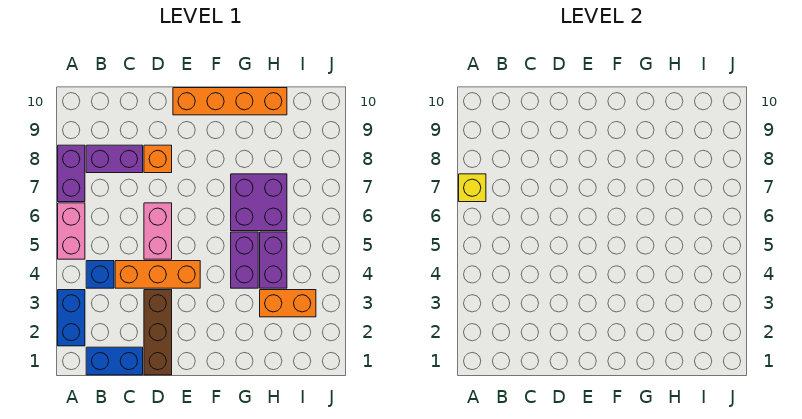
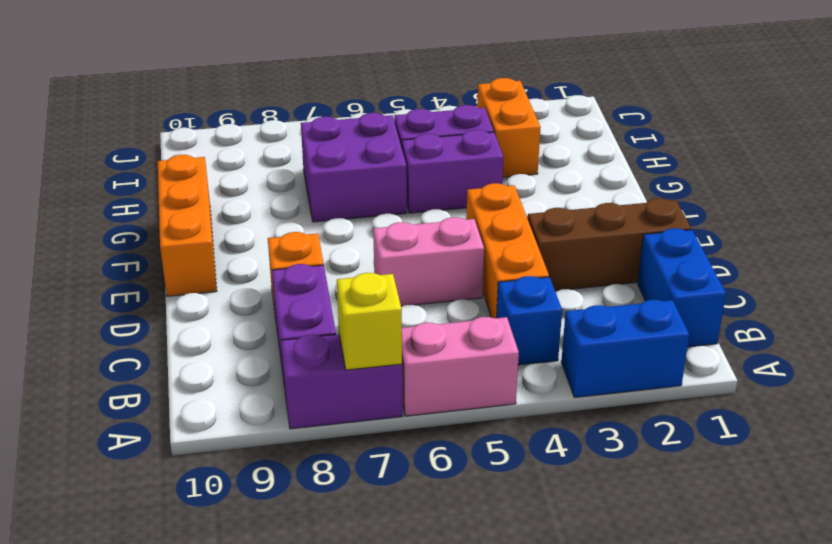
orange brick E10:H10 level 1 -> orange brick E10:G10 level 1

